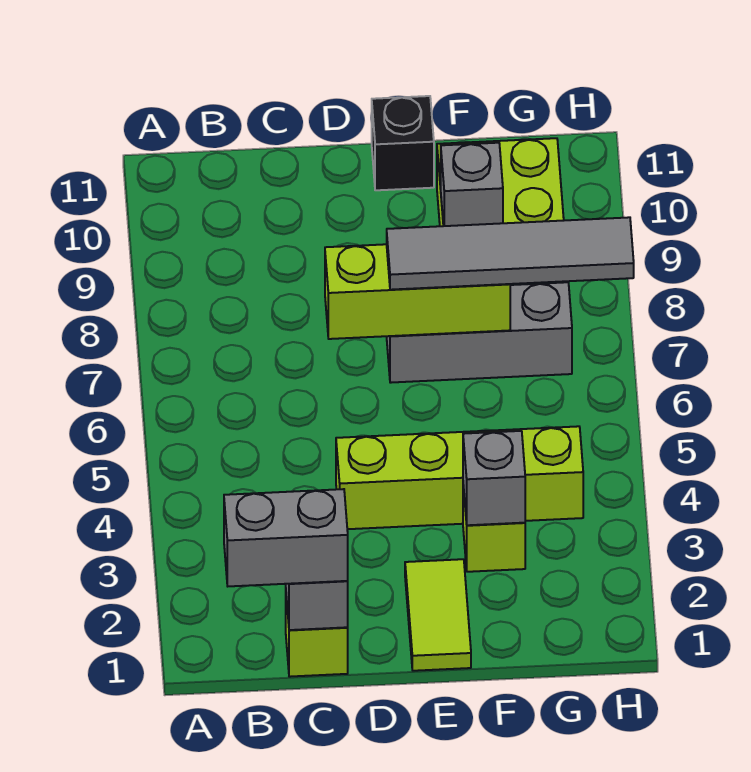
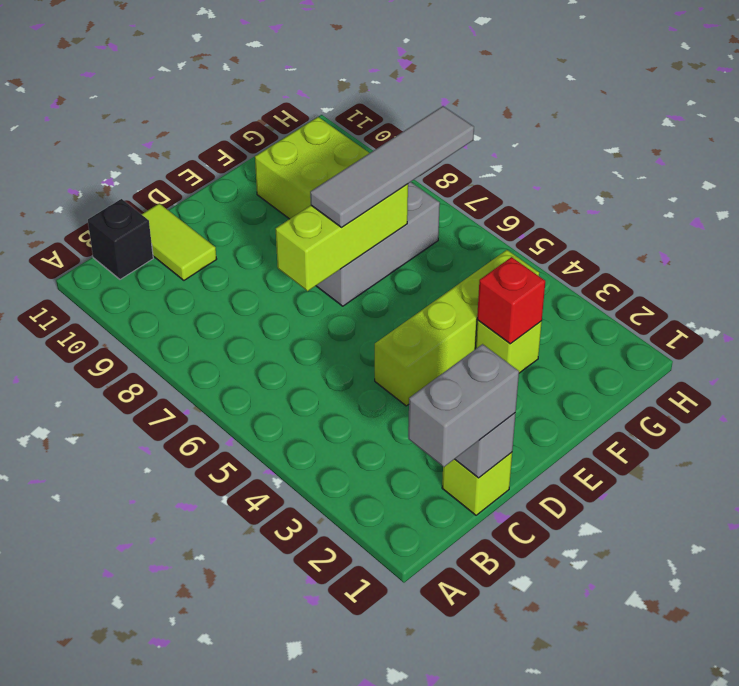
lime tile E1:E2 level 1 -> lime tile C10:C11 level 1
black brick E11 level 1 -> black brick B11 level 1
grey brick F3 level 2 -> red brick F3 level 2
grey brick F9 level 2 -> none

